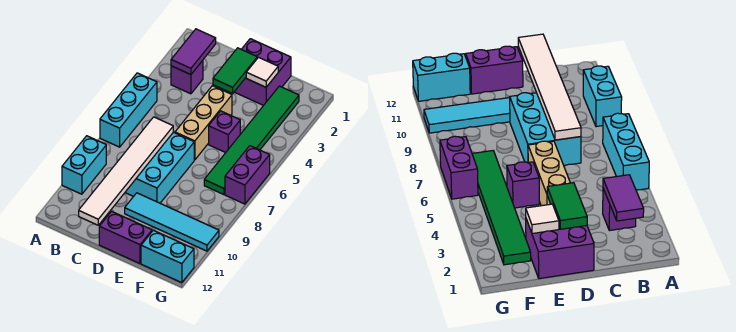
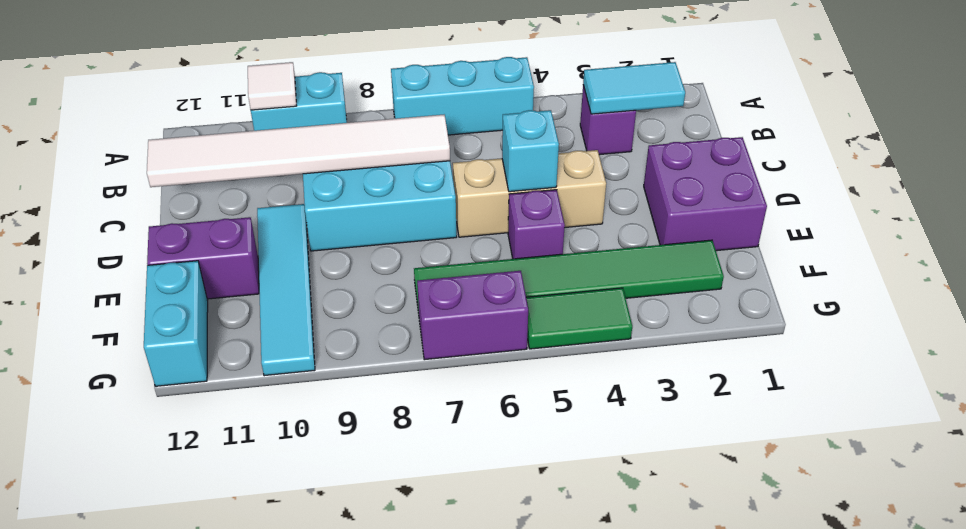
purple tile B2:B3 level 2 -> cyan tile B2:B3 level 2
green tile D2:D3 level 2 -> green tile G4:G5 level 1
none -> cyan brick D5 level 2
purple brick D12:E12 level 1 -> purple brick E11:E12 level 1
white tile E2 level 2 -> white tile A10 level 2

